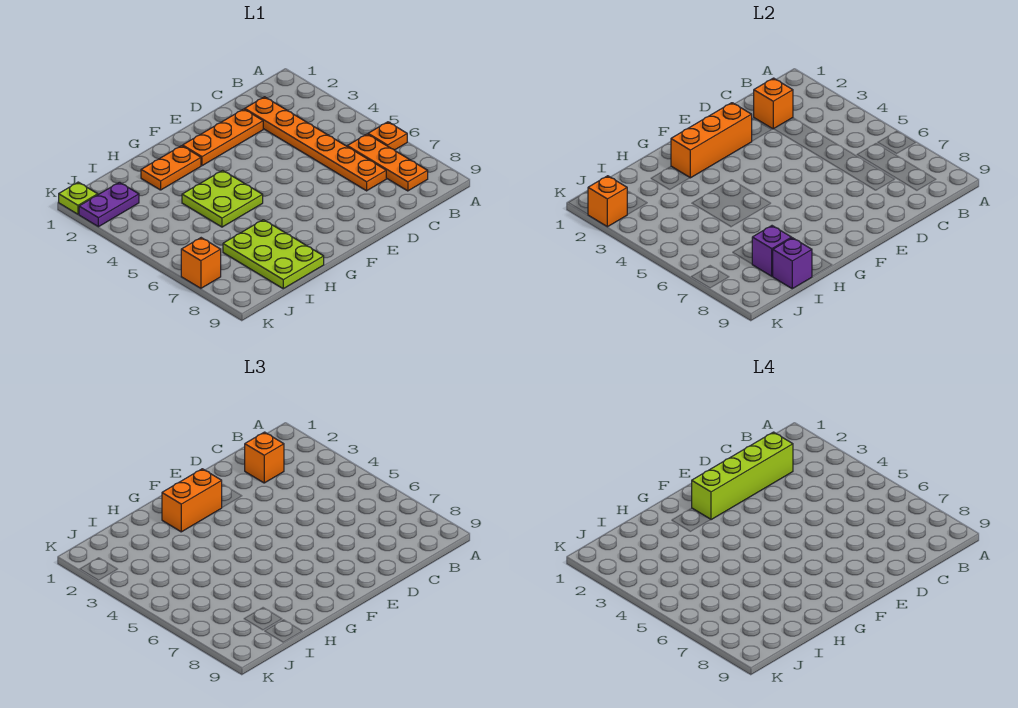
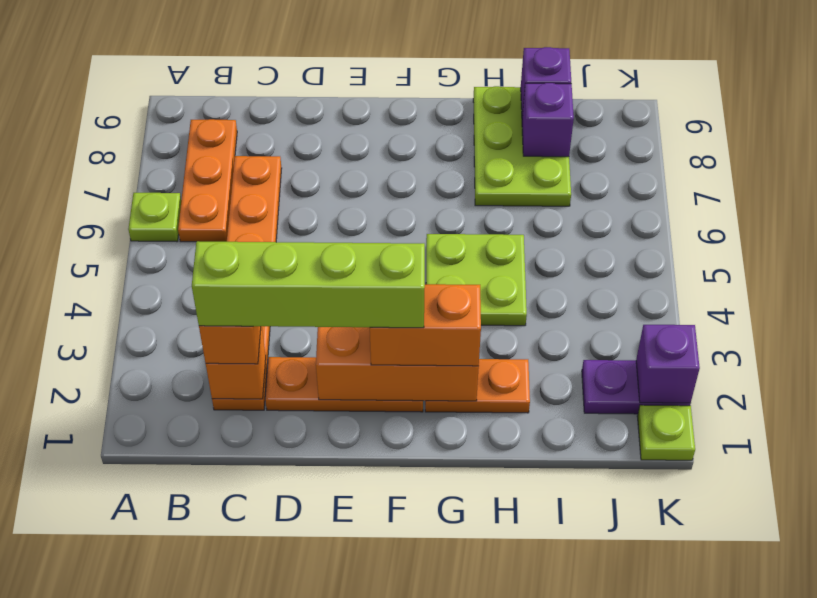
orange plate A6 level 1 -> lime plate A6 level 1
orange brick K2 level 2 -> purple brick K2 level 2
orange brick K7 level 1 -> none

